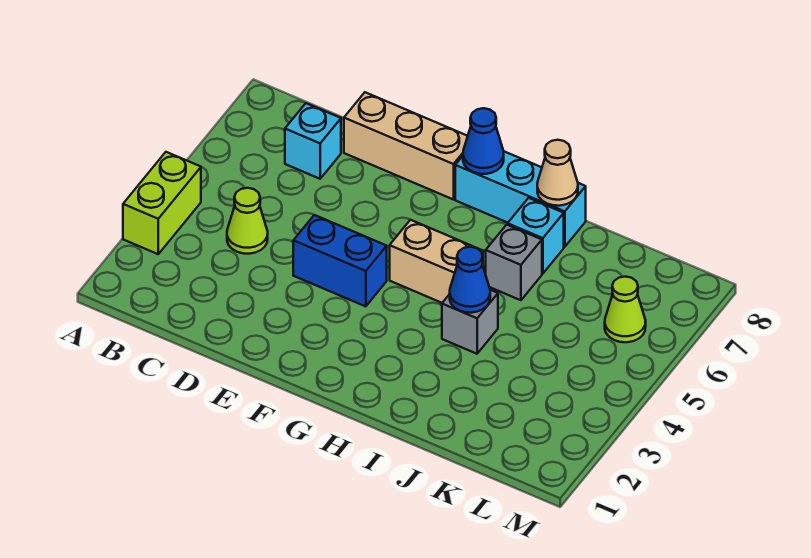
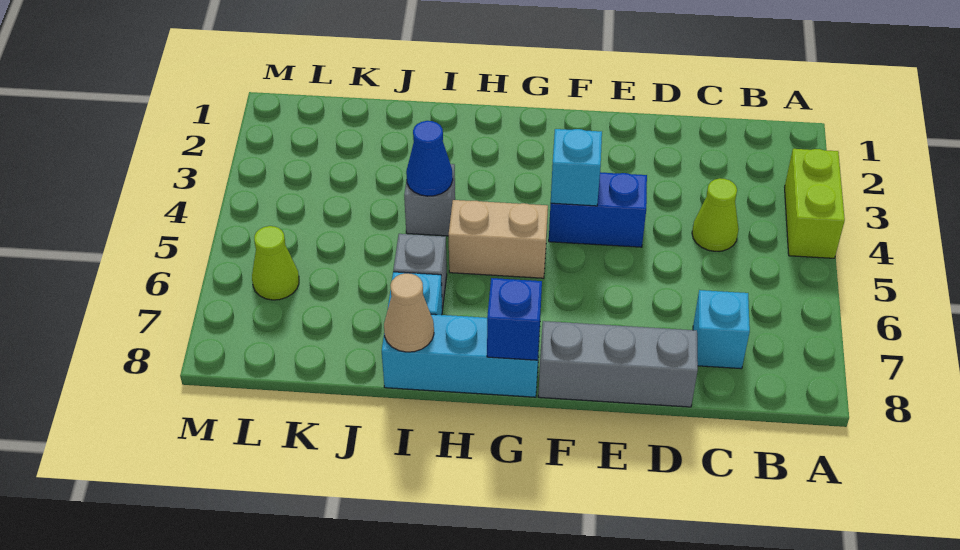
tan brick D8:F8 level 1 -> grey brick D8:F8 level 1
none -> cyan brick F4 level 2
blue cone G8 level 2 -> blue brick G8 level 2

